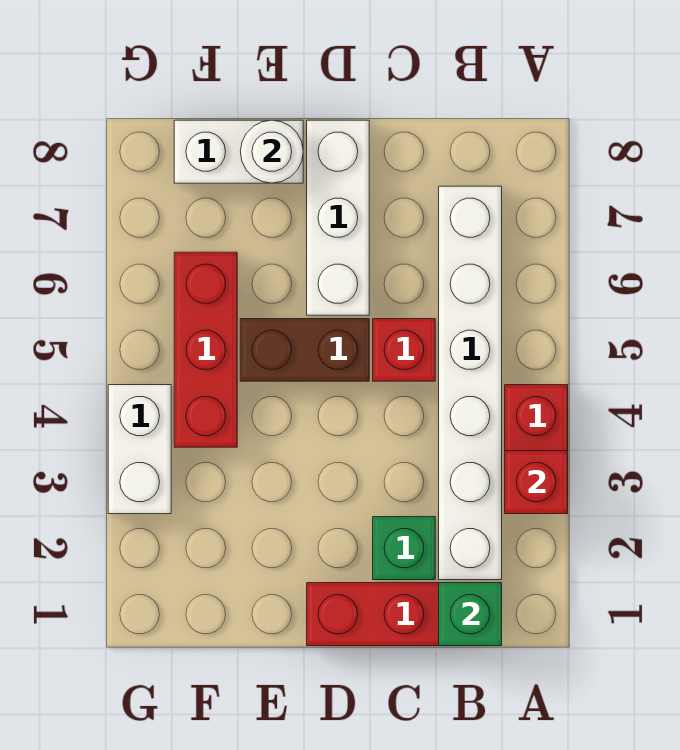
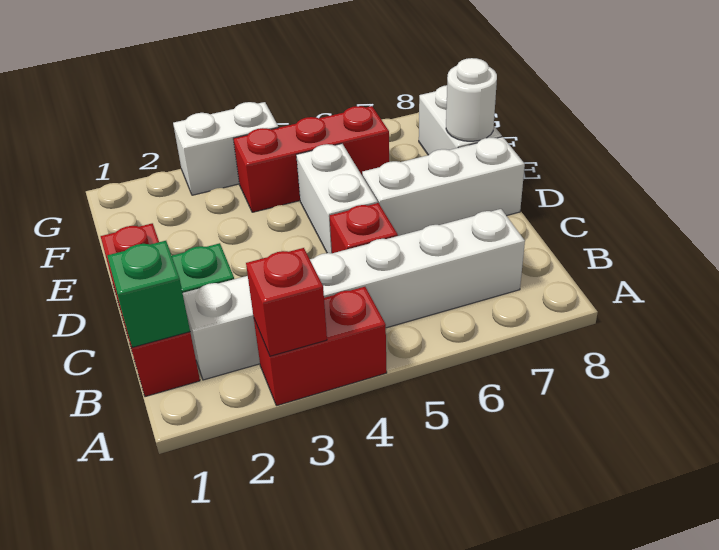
brown brick D5:E5 level 1 -> white brick D5:E5 level 1

